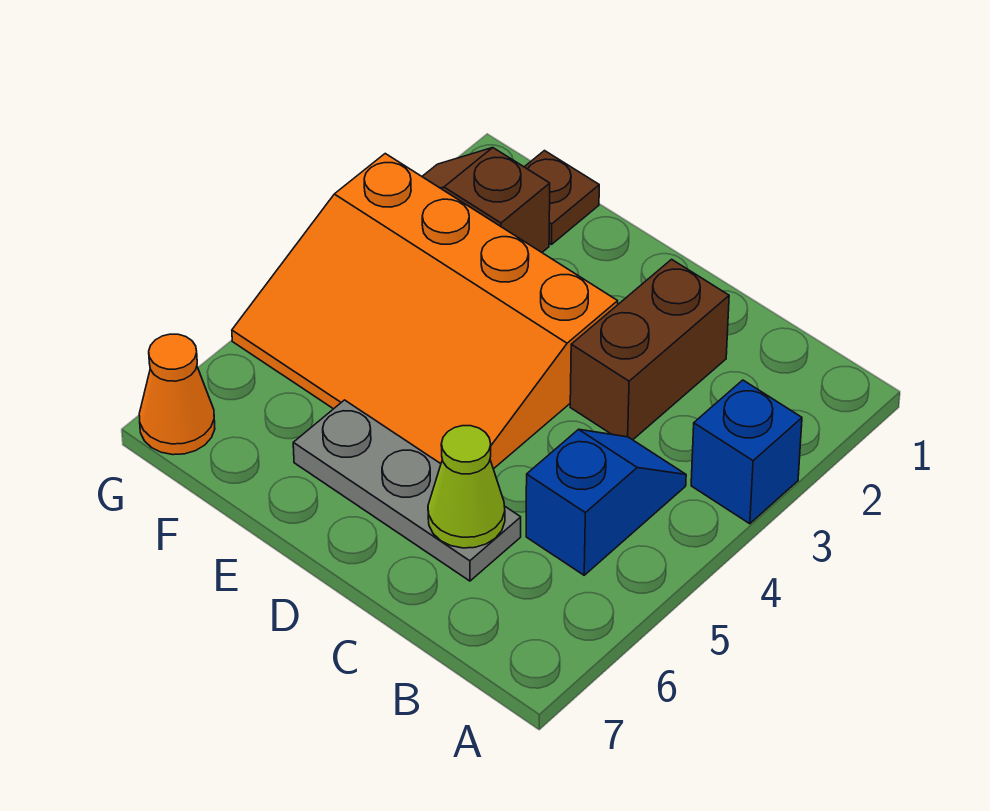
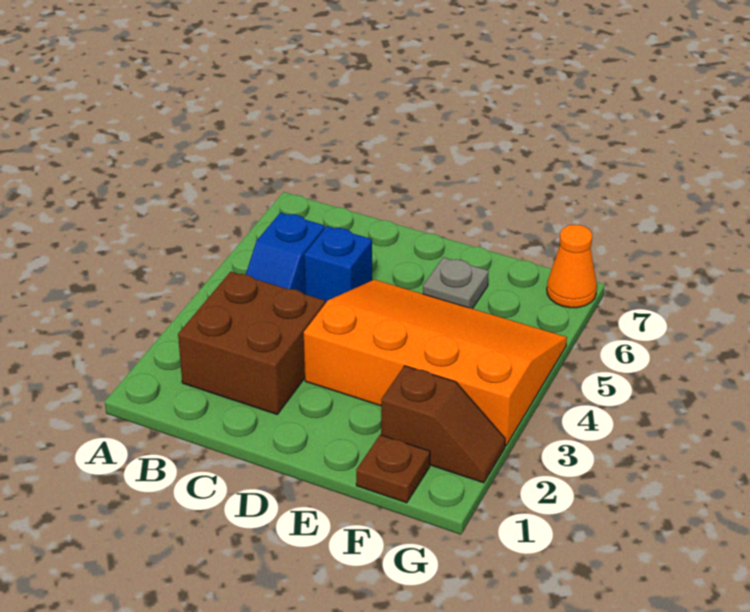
blue brick A3 level 1 -> blue brick C5 level 1
brown brick C2:C3 level 1 -> brown brick B2:C3 level 1
grey plate C6:E6 level 1 -> grey plate E6 level 1
lime cone C6 level 2 -> none

